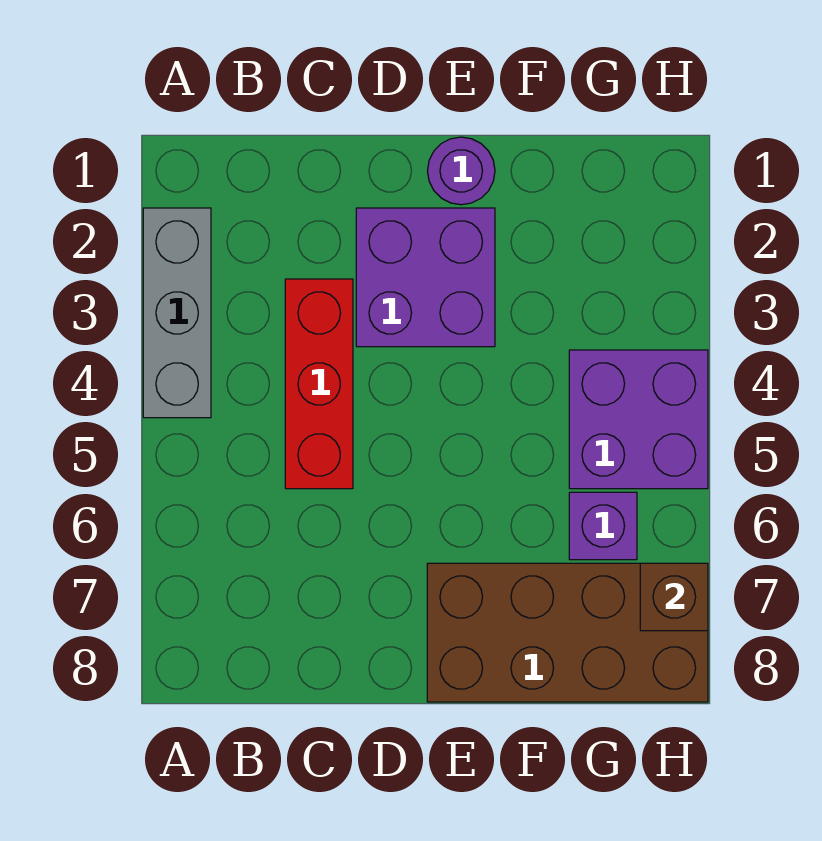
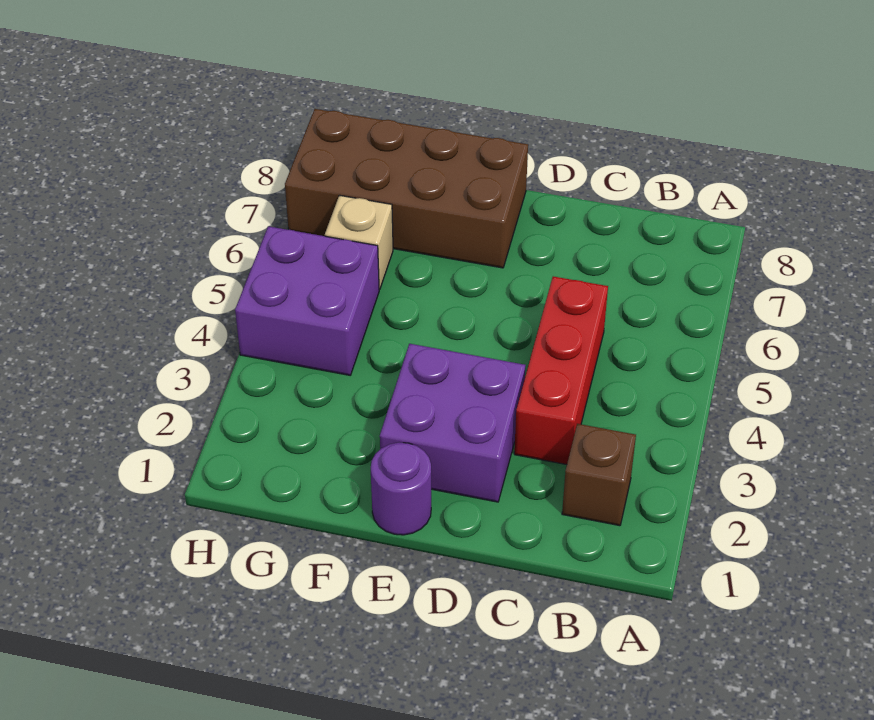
grey brick A2:A4 level 1 -> none
purple brick G6 level 1 -> tan brick G6 level 1
brown brick H7 level 2 -> brown brick B2 level 1

